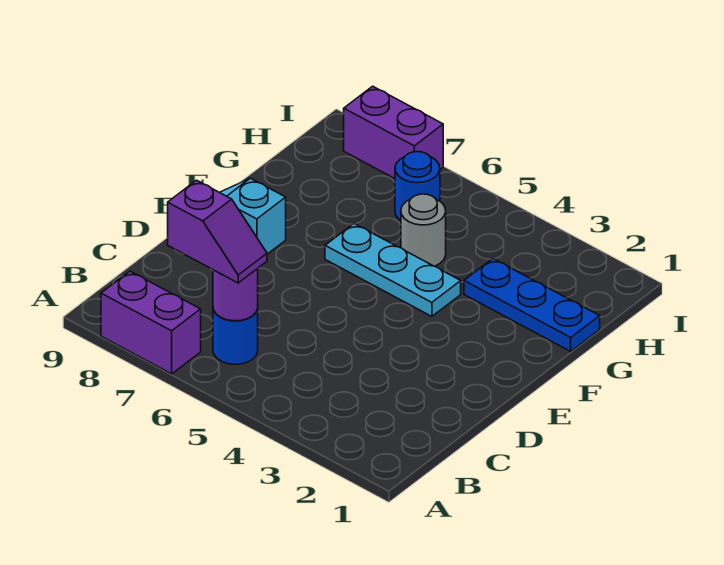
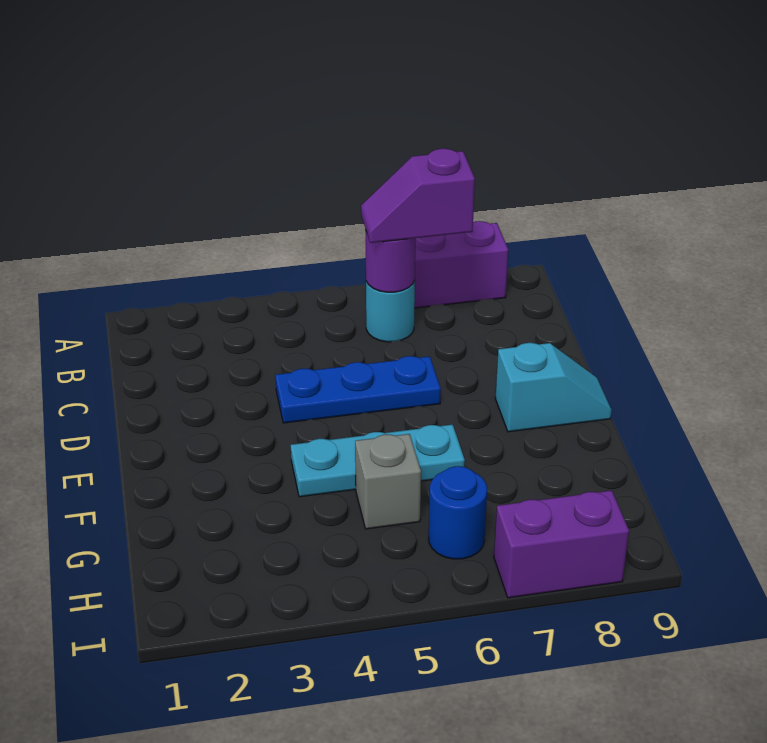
blue round brick B6 level 1 -> cyan round brick B6 level 1
blue plate G1:G3 level 1 -> blue plate D4:D6 level 1
grey round brick G5 level 1 -> grey brick G5 level 1

